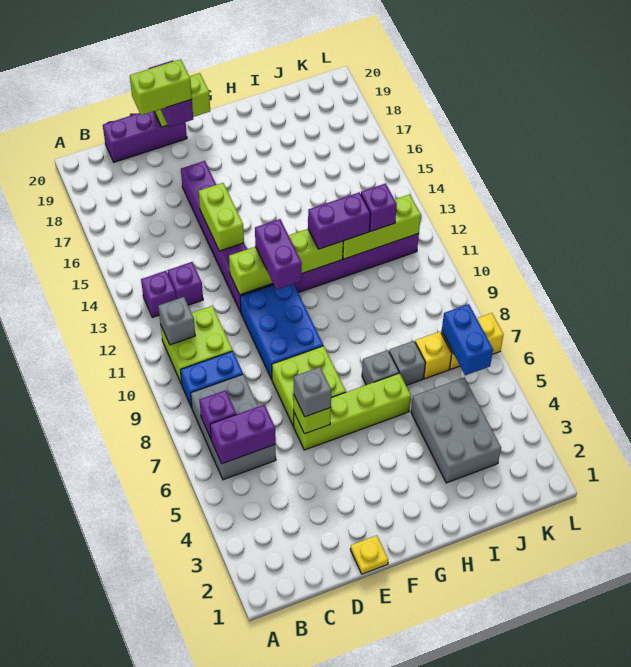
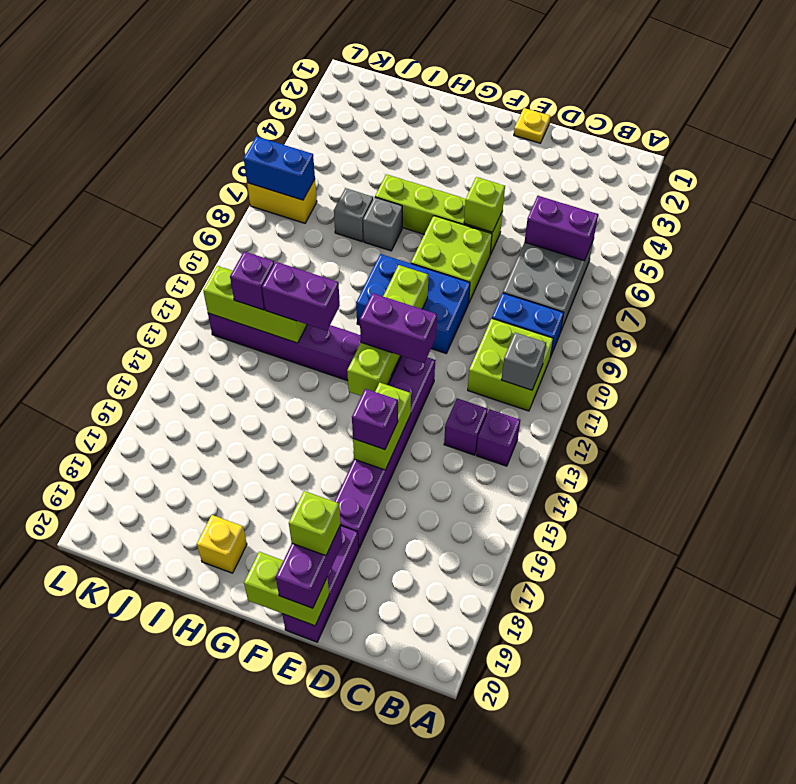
purple brick B7 level 2 -> purple brick E15 level 3
purple brick C20:E20 level 1 -> purple brick E18:E20 level 1
lime brick D19:E19 level 4 -> lime brick E19 level 4
grey brick E6 level 3 -> none
blue brick E9:F11 level 1 -> blue brick E9:G10 level 1
lime brick E12:H12 level 2 -> lime brick F10:F13 level 2
purple brick F11:F12 level 3 -> purple brick E12:F12 level 3
grey brick I3:J5 level 1 -> none
yellow brick J7 level 1 -> yellow brick H19 level 1
blue brick K6:K7 level 2 -> blue brick K7:L7 level 2

